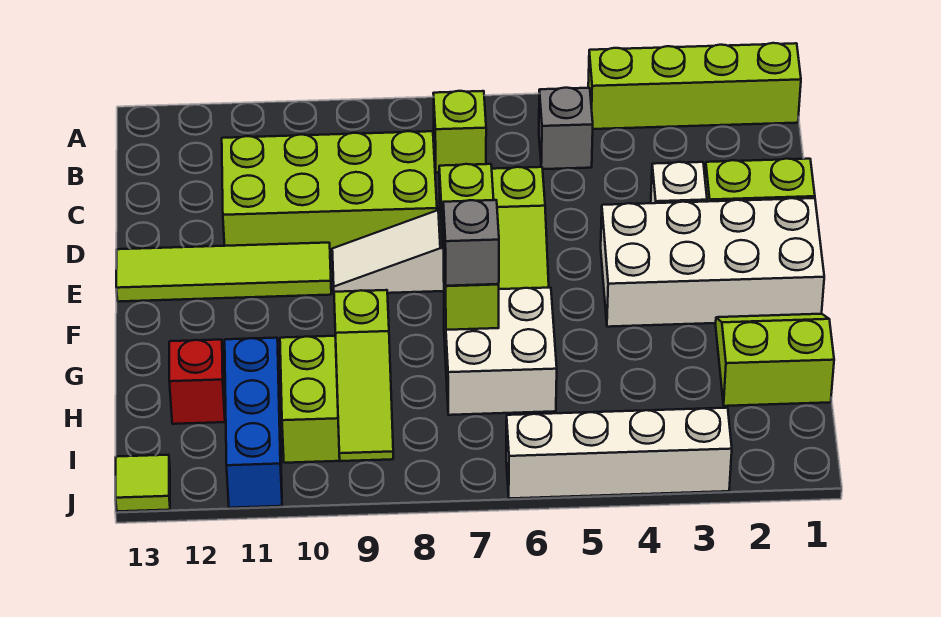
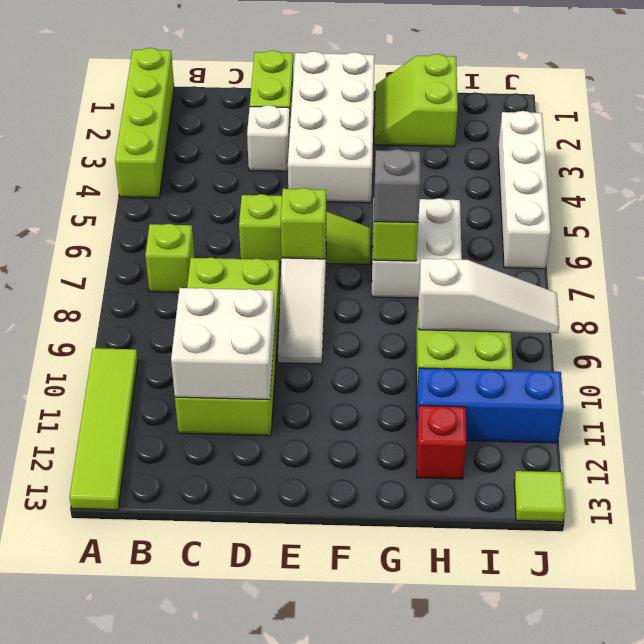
grey brick B5 level 1 -> none
none -> white brick C10:D11 level 2
lime tile E10:E13 level 1 -> lime tile A10:A13 level 1
lime slope H9:J9 level 2 top H -> white slope H9:J9 level 2 top H

